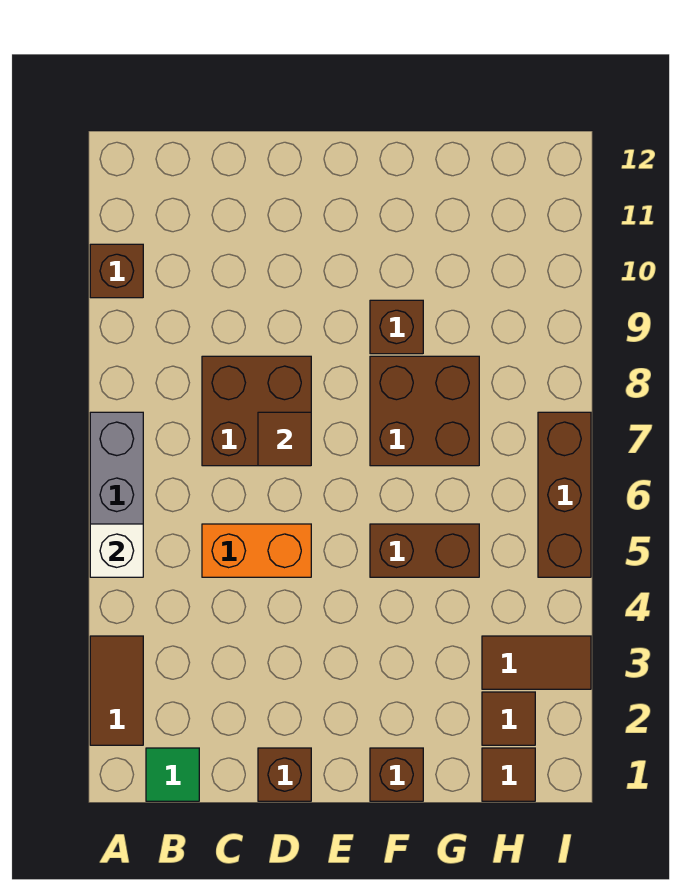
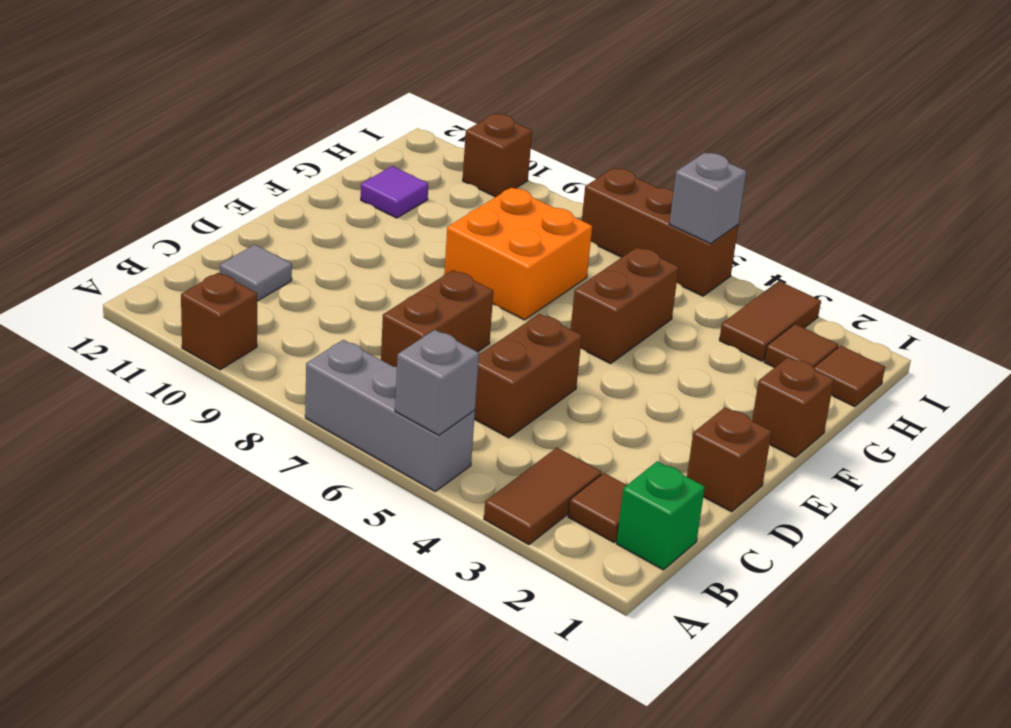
brown tile A2:A3 level 1 -> brown tile A3:B3 level 1
white brick A5 level 2 -> grey brick A5 level 2
green tile B1 level 1 -> green brick B1 level 1
orange brick C5:D5 level 1 -> brown brick C5:D5 level 1
brown brick C7:D8 level 1 -> brown brick C7:D7 level 1
none -> grey tile C11 level 1
brown tile D7 level 2 -> brown tile B2 level 1
brown brick F7:G8 level 1 -> orange brick F7:G8 level 1
brown brick F9 level 1 -> brown brick I10 level 1
none -> purple tile G11 level 1
none -> grey brick I5 level 2

